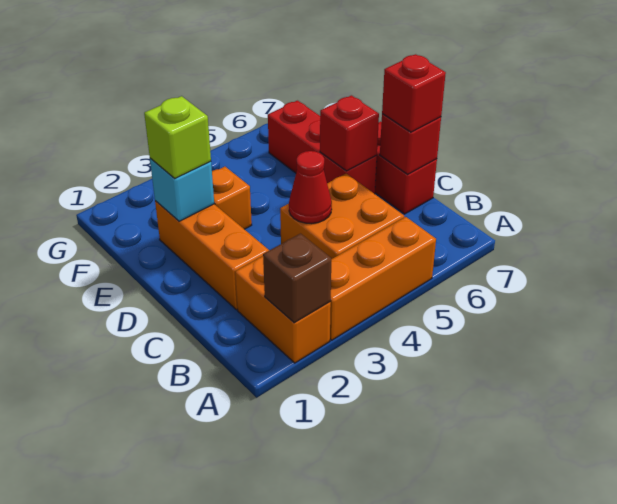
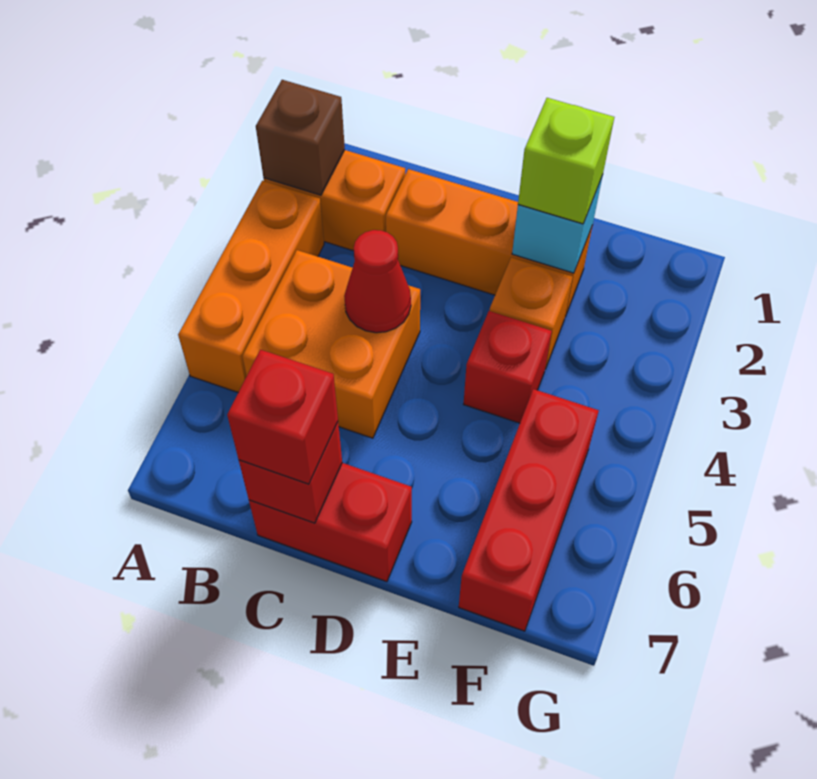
red brick D6:F6 level 1 -> red brick F5:F7 level 1
red brick D6 level 2 -> red brick E4 level 1

